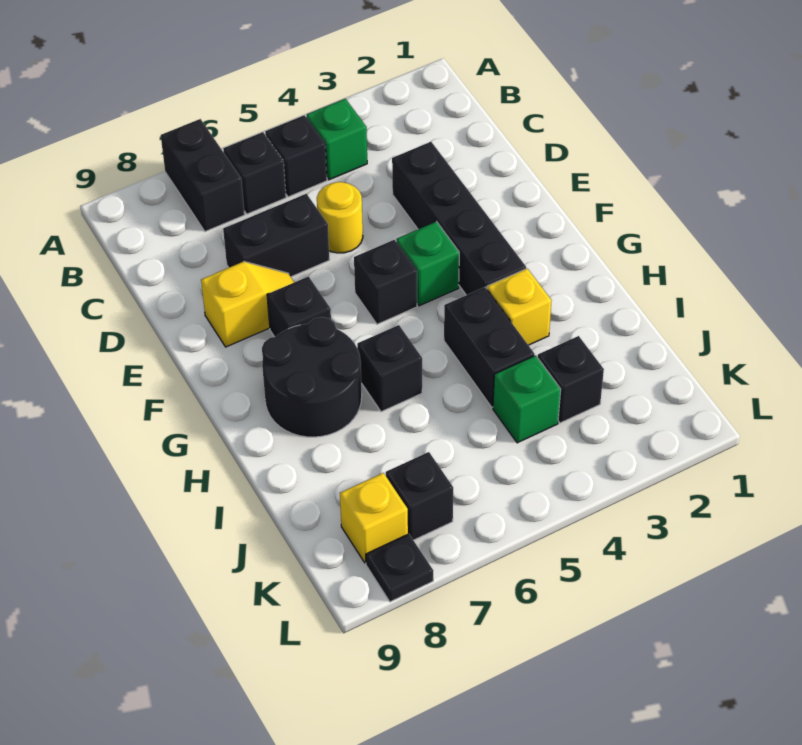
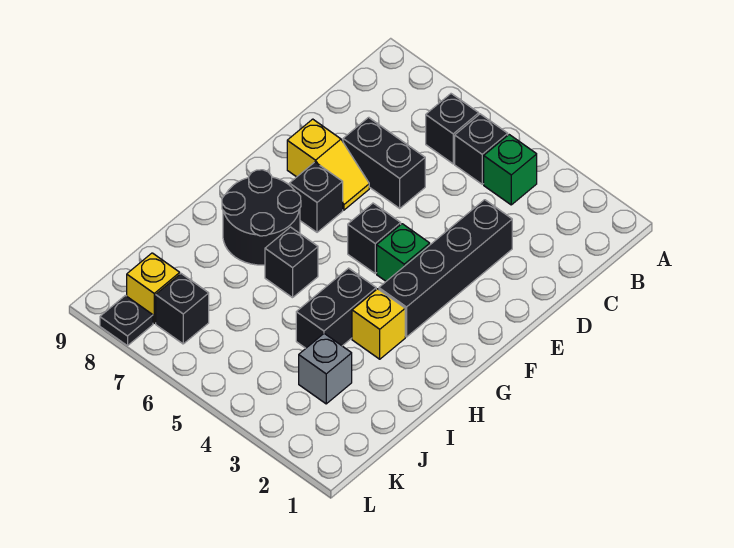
black brick A7:B7 level 1 -> none
yellow round brick D5 level 1 -> none
black brick J3 level 1 -> grey brick J3 level 1
green brick J4 level 1 -> none

